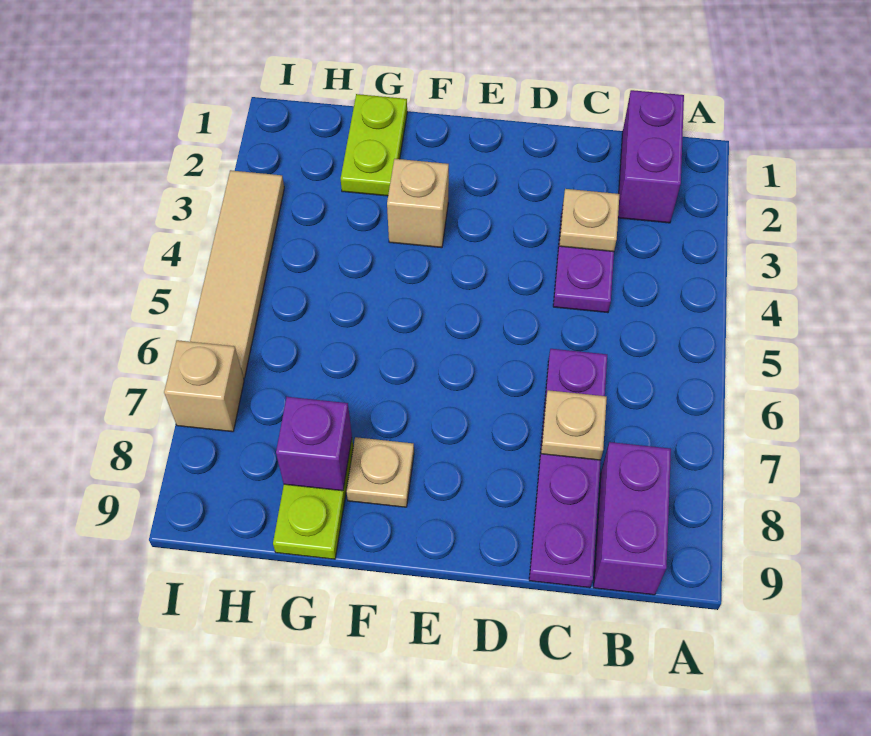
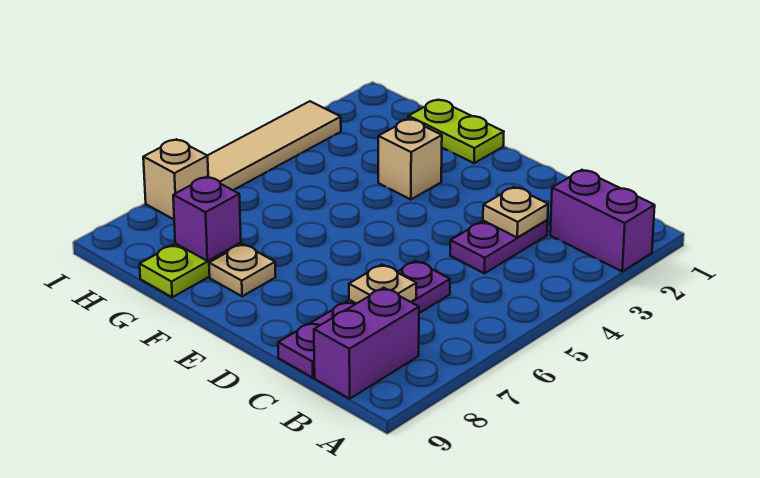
purple brick B1:B2 level 1 -> purple brick A2:B2 level 1
lime plate G1:G2 level 1 -> lime plate F1:G1 level 1

